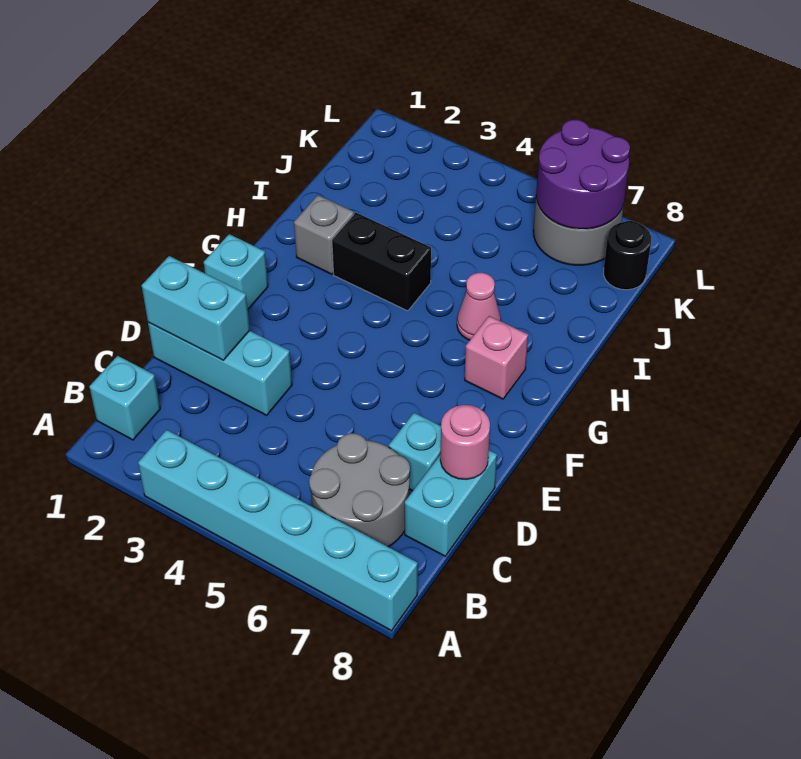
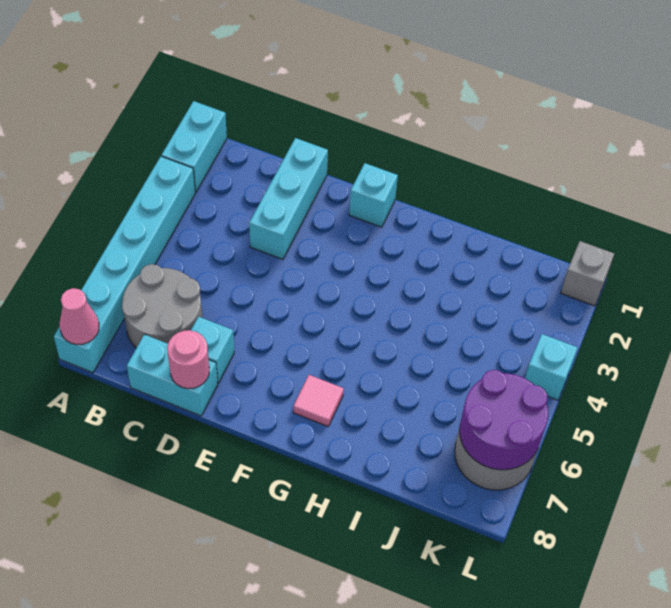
cyan brick B1 level 1 -> cyan brick L4 level 1
cyan brick D1:D2 level 2 -> cyan brick A1:A2 level 1
pink brick G7 level 1 -> pink tile G7 level 1
grey brick H2 level 1 -> grey brick L1 level 1
black brick H3:H4 level 1 -> none
pink cone H6 level 1 -> pink cone A8 level 2
black round brick K8 level 1 -> none

